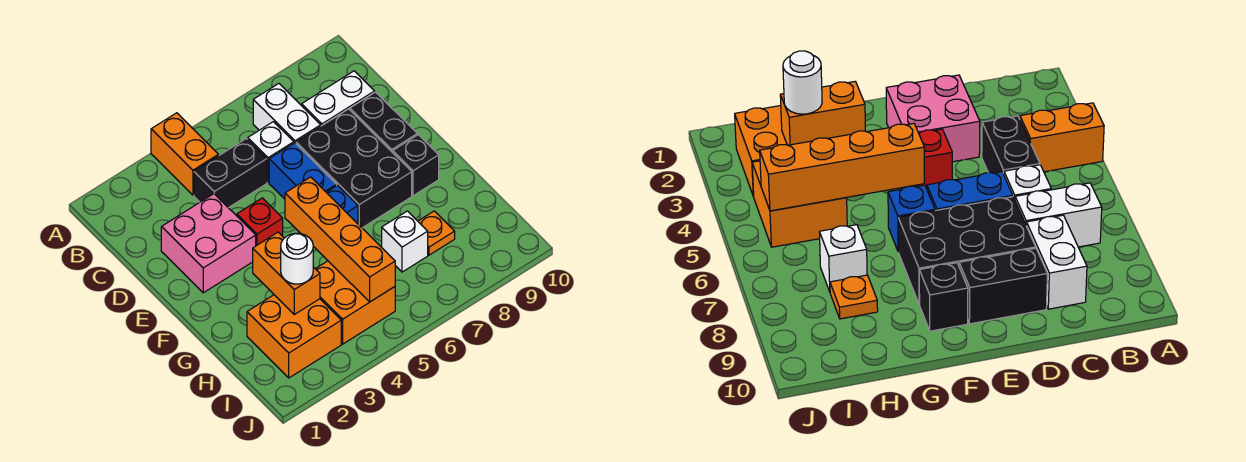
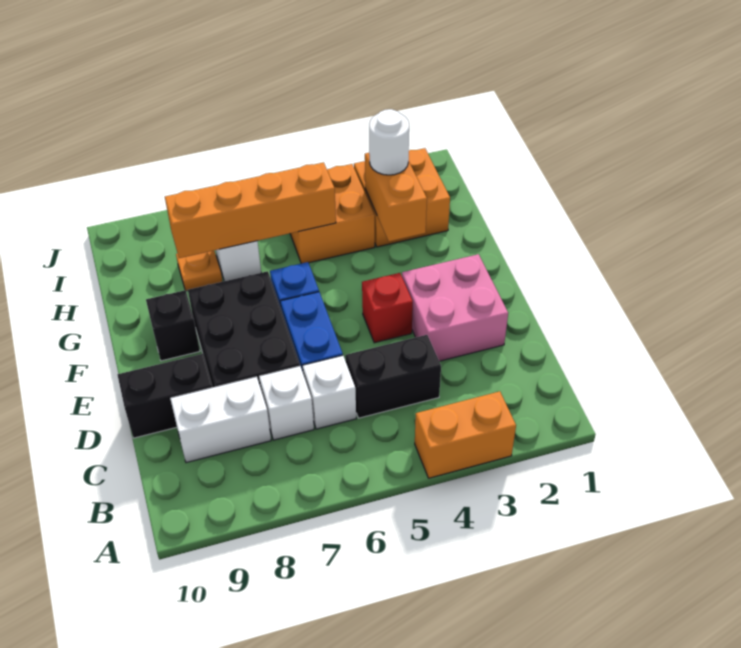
orange brick A4:B4 level 1 -> orange brick A3:A4 level 1
white brick B7:C7 level 1 -> white brick C7 level 1
black brick D9:E9 level 1 -> black brick D9:D10 level 1
orange brick F5:I5 level 2 -> orange brick H5:H8 level 2

